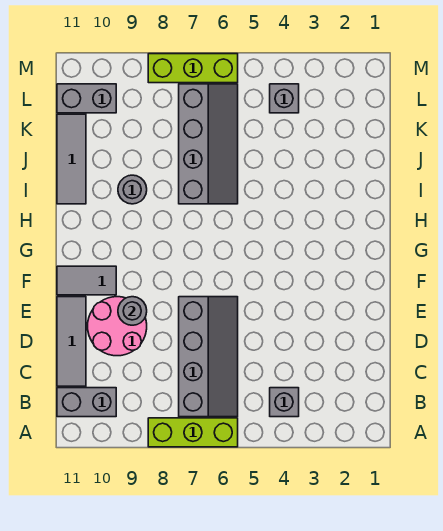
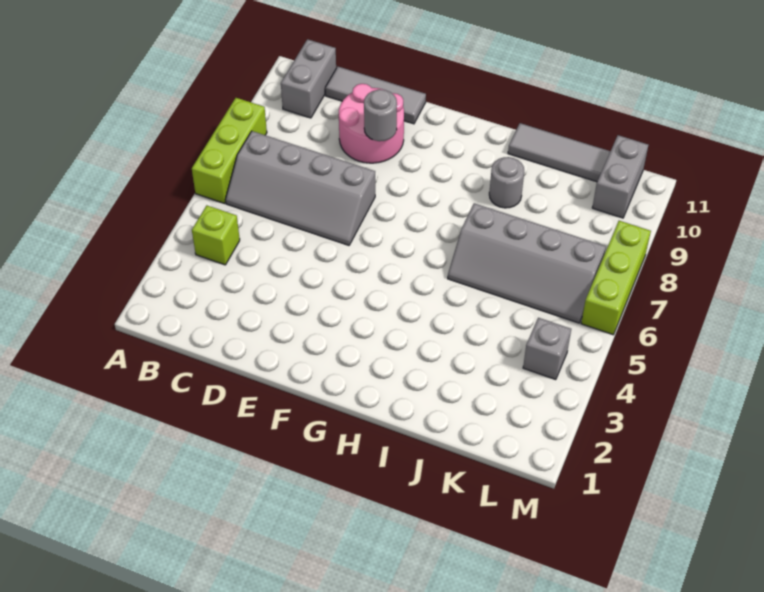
grey brick B4 level 1 -> lime brick B4 level 1
grey tile F10:F11 level 1 -> none

